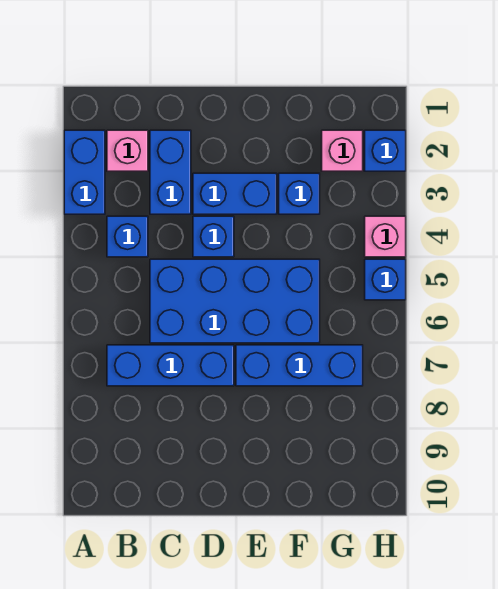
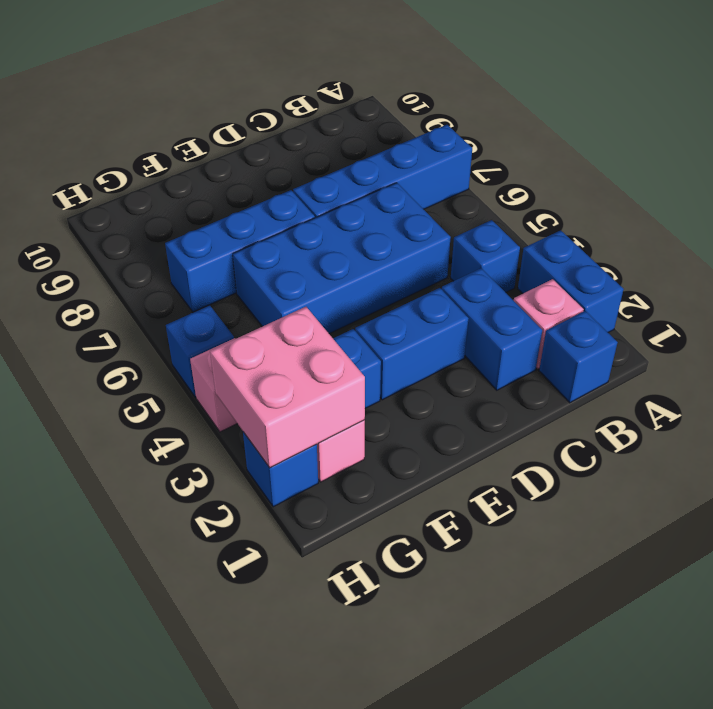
blue brick B7:D7 level 1 -> blue brick A7:D7 level 1
blue brick D4 level 1 -> blue brick B1 level 1
none -> pink brick G2:H3 level 2

